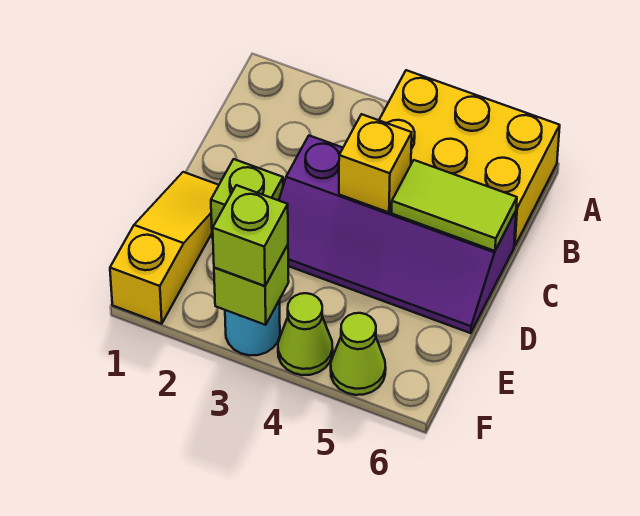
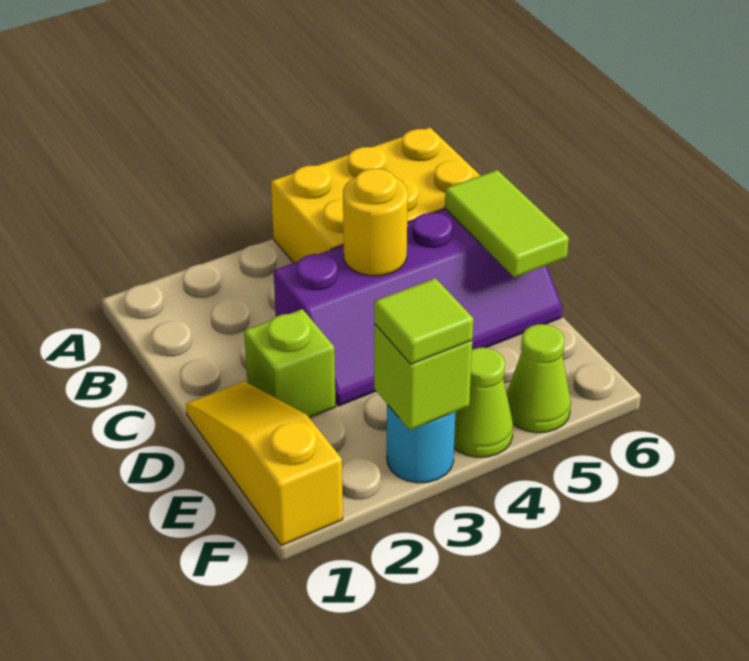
yellow brick C4 level 2 -> yellow round brick C4 level 2
lime tile C5:C6 level 2 -> lime tile C6:D6 level 2
lime brick F3 level 3 -> lime tile F3 level 3

